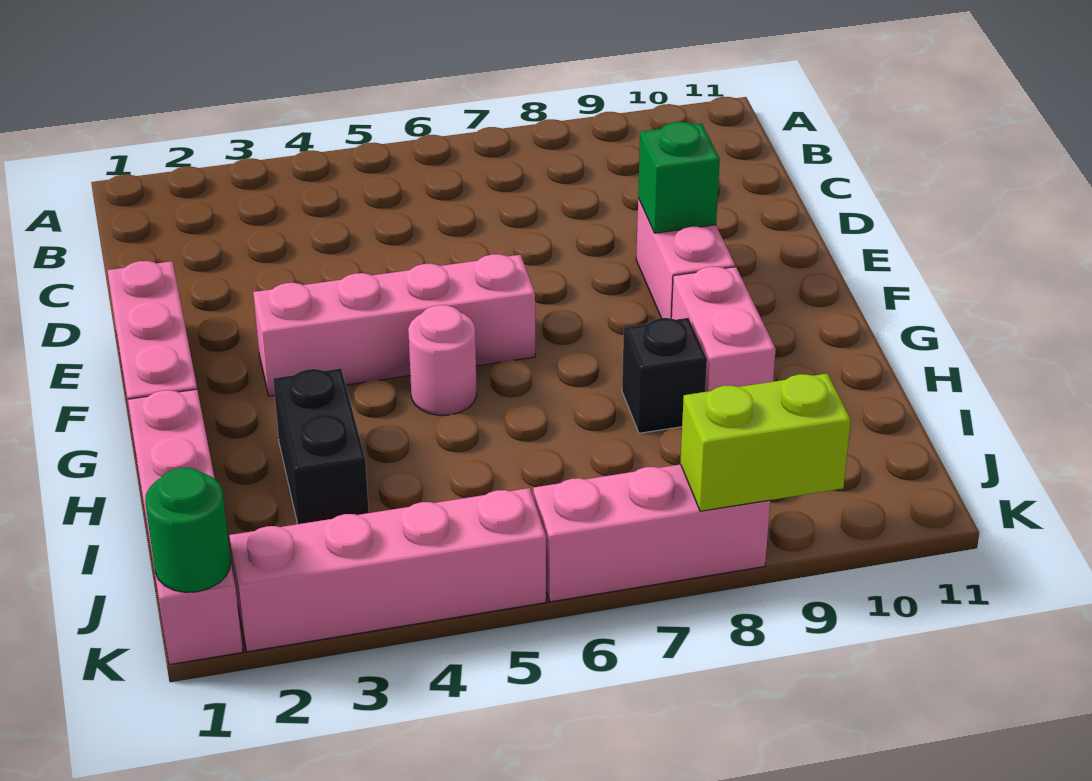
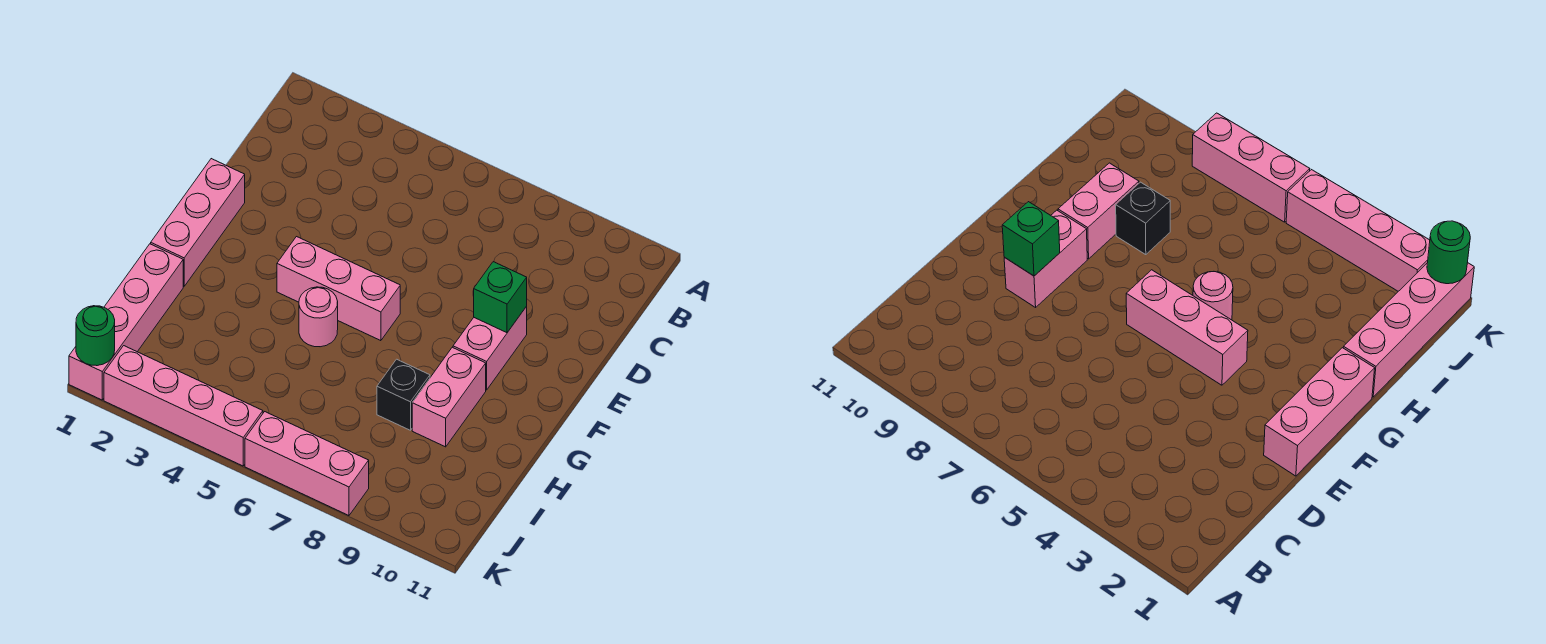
pink brick F3:F6 level 1 -> pink brick F4:F6 level 1
black brick H3:I3 level 1 -> none
lime brick K8:K9 level 2 -> none

